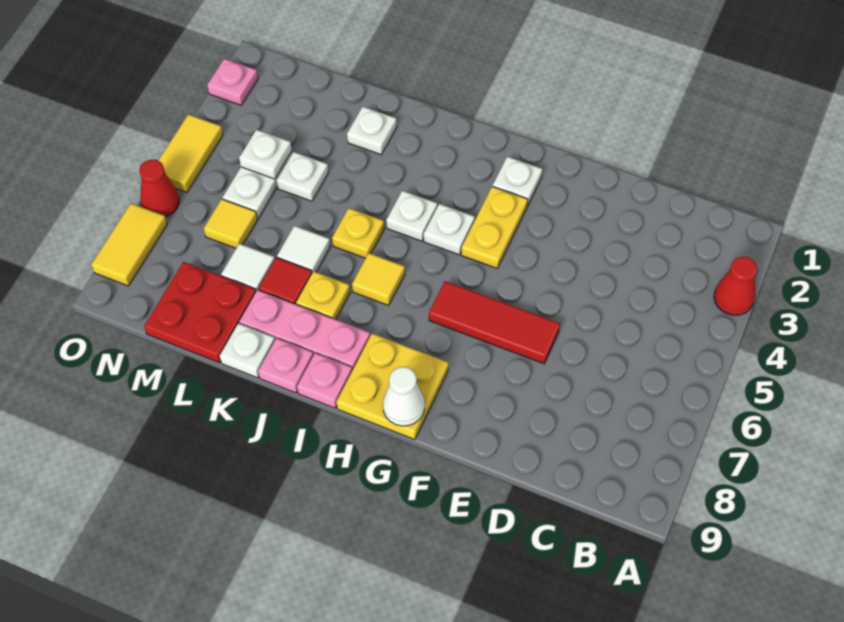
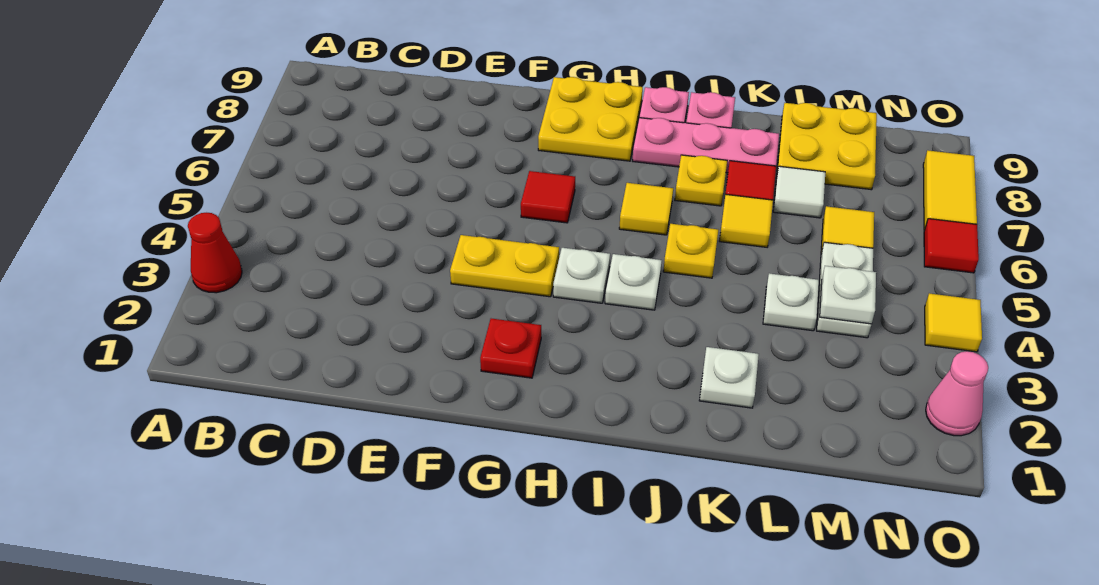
red tile E6:G6 level 1 -> red tile G6 level 1
white plate G2 level 1 -> red plate G2 level 1
yellow plate G3:G4 level 1 -> yellow plate F4:G4 level 1
white cone G9 level 2 -> none
white tile K6 level 1 -> yellow tile K6 level 1
white plate K9 level 1 -> none
red plate L8:M9 level 1 -> yellow plate L8:M9 level 1
pink plate O2 level 1 -> pink cone O2 level 1
yellow tile O4:O5 level 1 -> yellow tile O4 level 1
red cone O6 level 1 -> red tile O6 level 1

